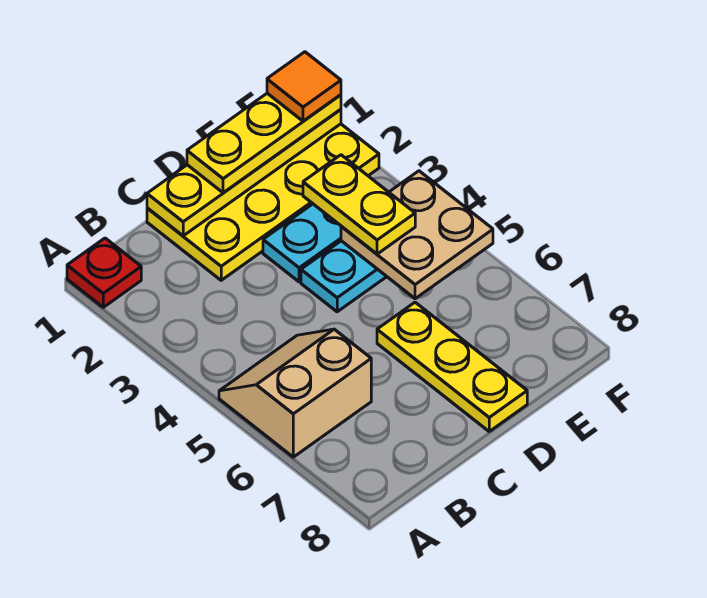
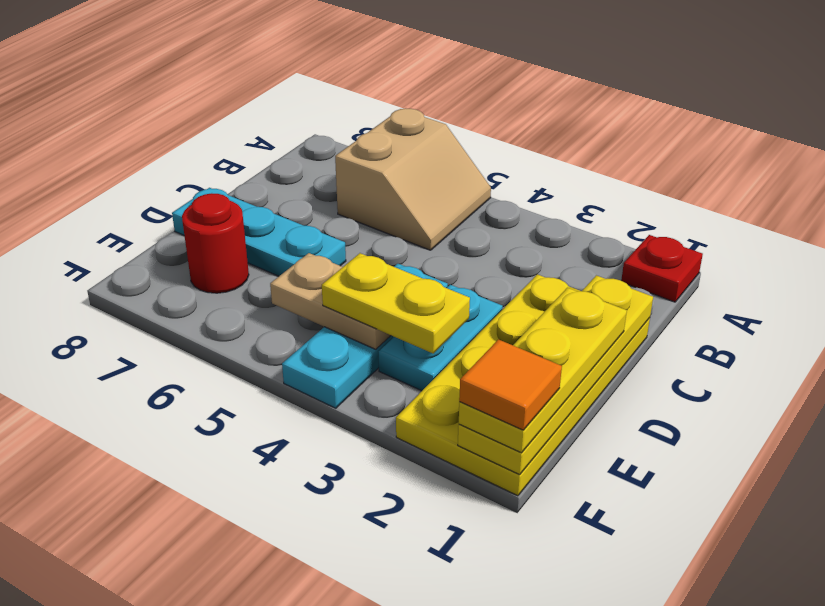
yellow plate D6:D8 level 1 -> cyan plate D6:D8 level 1
tan plate E4:F5 level 2 -> tan plate E4:E5 level 2
none -> red round brick E7 level 1

